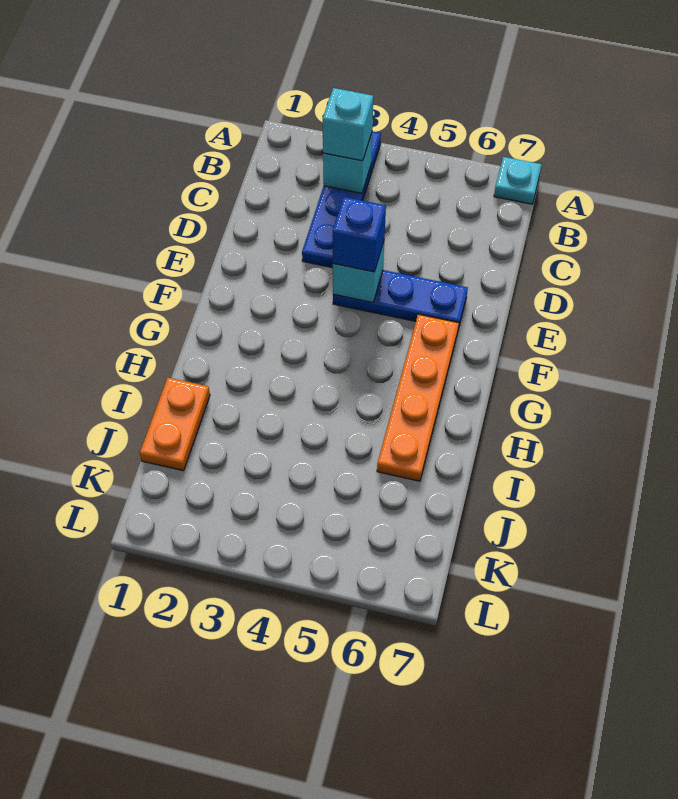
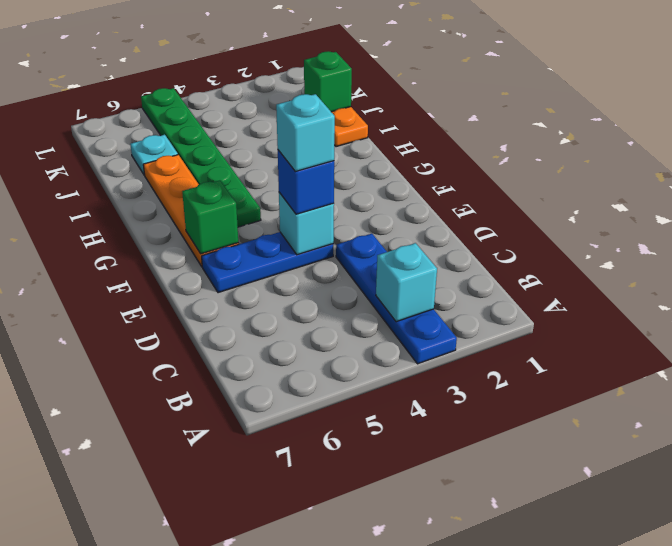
cyan plate A7 level 1 -> cyan plate J6 level 1
cyan brick B3 level 3 -> cyan brick E4 level 4
none -> green brick F6 level 2
none -> green plate G5:L5 level 1
none -> green brick J1 level 2

